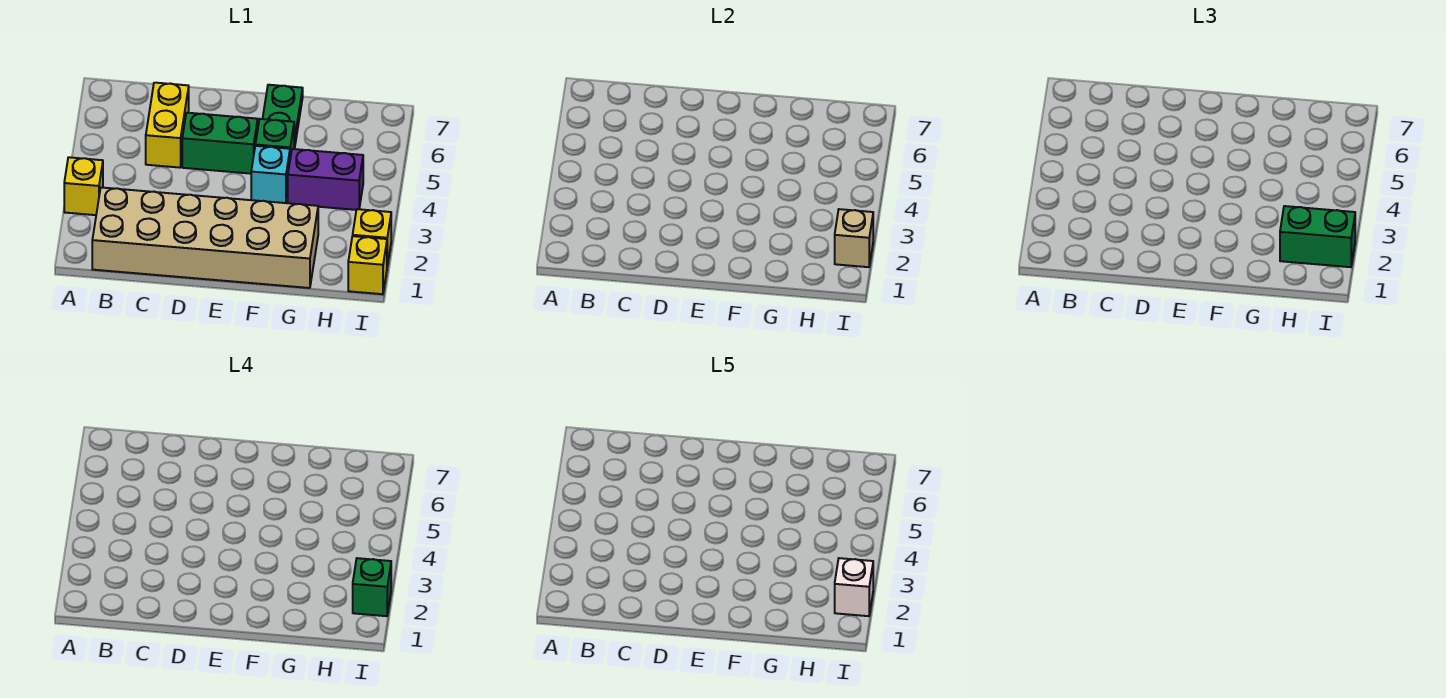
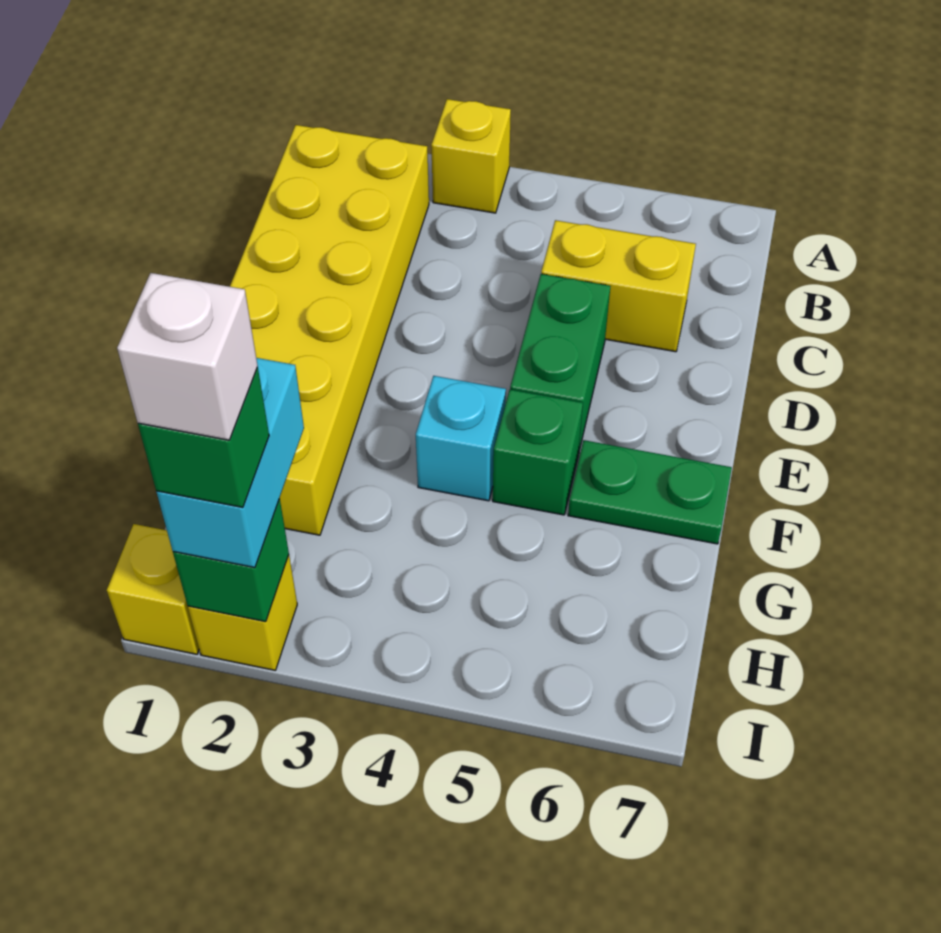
tan brick B1:G2 level 1 -> yellow brick B1:G2 level 1
purple brick G4:H4 level 1 -> none
green brick H2:I2 level 3 -> cyan brick H2:I2 level 3
tan brick I2 level 2 -> green brick I2 level 2

